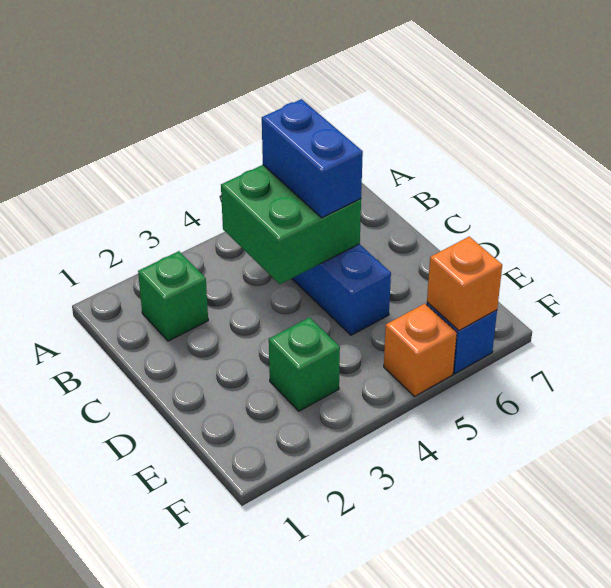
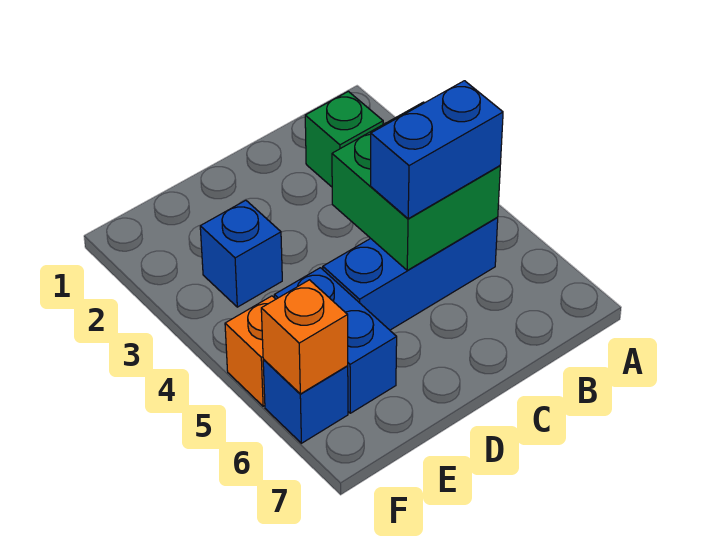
green brick E3 level 1 -> blue brick E3 level 1
none -> blue brick E5:E6 level 1

